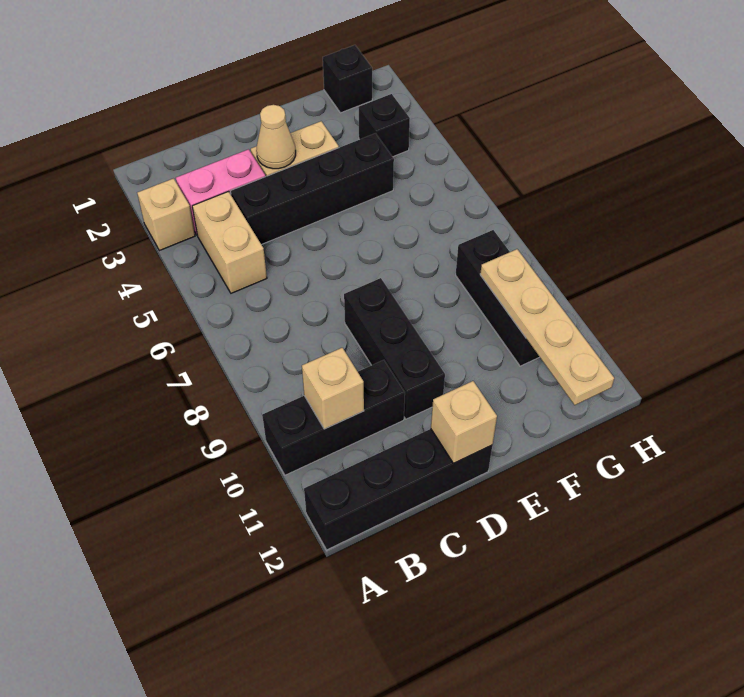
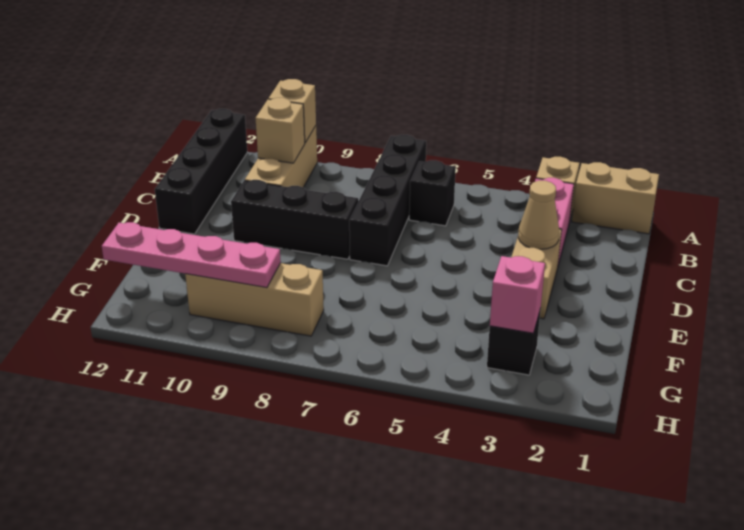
black brick A10:C10 level 1 -> tan brick A10:C10 level 1
tan brick B4:B5 level 1 -> tan brick A1:A2 level 1
black brick C4:F4 level 1 -> black brick A7:D7 level 1
tan brick D12 level 2 -> tan brick A10 level 2
black brick G1 level 1 -> black brick B6 level 1
none -> pink brick G3 level 2
black brick G8:G10 level 1 -> tan brick G8:G10 level 1
tan plate G9:G12 level 2 -> pink plate G9:G12 level 2

